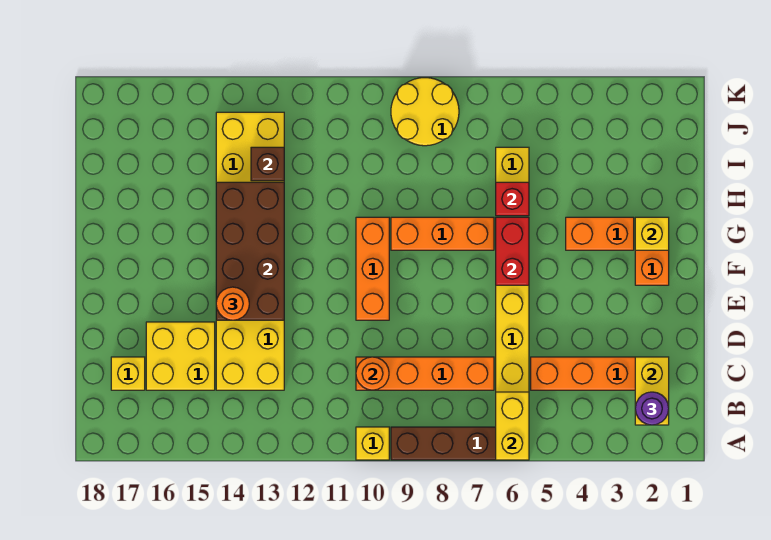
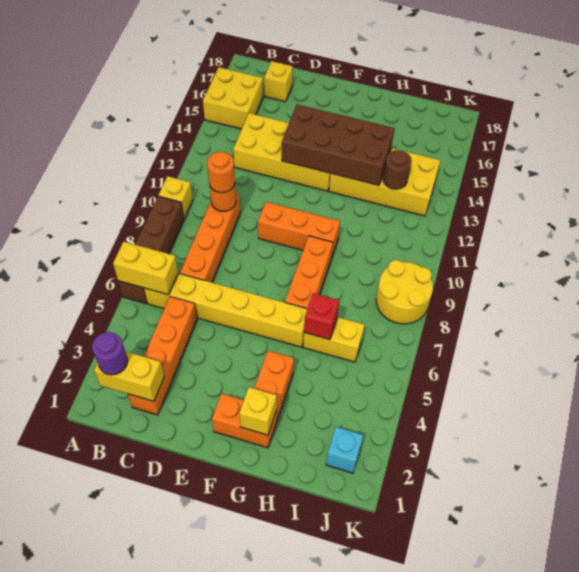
yellow brick C15:D16 level 1 -> yellow brick A15:B16 level 1
orange round brick E14 level 3 -> orange round brick C10 level 3
red brick F6:G6 level 2 -> none
brown brick I13 level 2 -> brown round brick I13 level 2
none -> cyan brick J2 level 1

